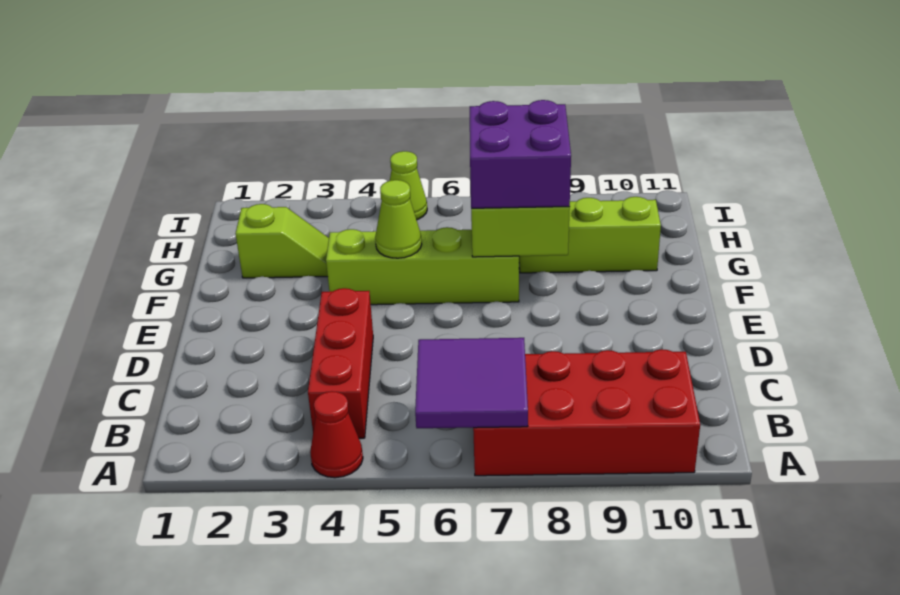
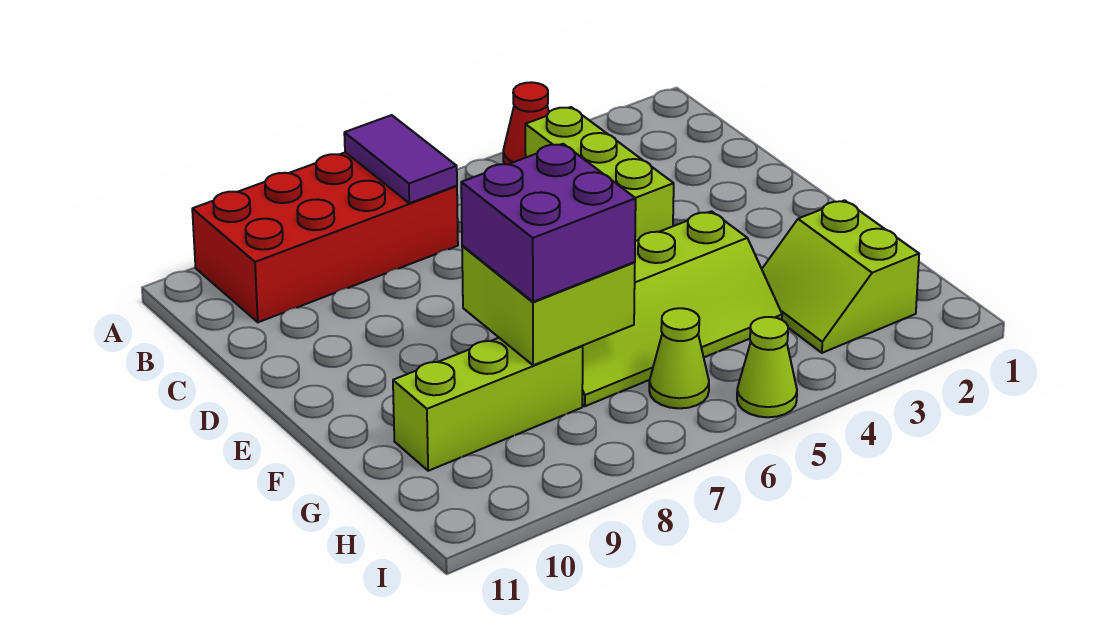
purple tile A6:B7 level 2 -> purple tile A7:B7 level 2
red brick B4:D4 level 1 -> lime brick B4:D4 level 1
lime cone F5 level 2 -> lime cone H6 level 1
lime slope G2:G3 level 1 top 2 -> lime slope G2:H3 level 1 top 2

